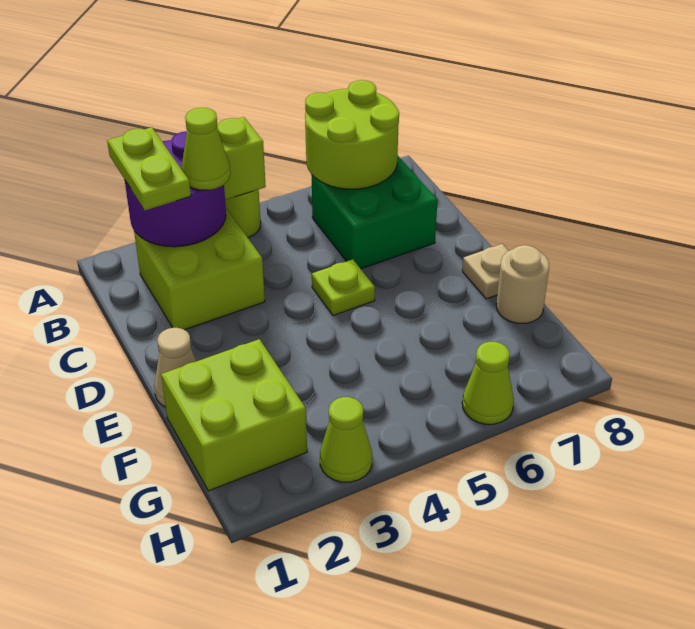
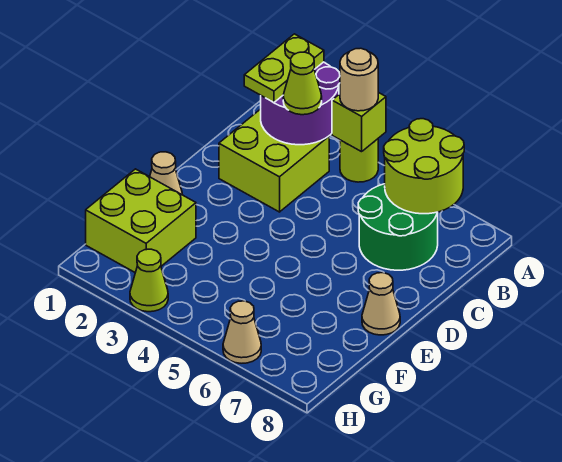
green brick B6:C7 level 1 -> green round brick B6:C7 level 1
lime plate D5 level 1 -> none
tan plate E8 level 1 -> tan cone E8 level 1
tan round brick F8 level 1 -> tan round brick A4 level 3
lime cone H6 level 1 -> tan cone H6 level 1

